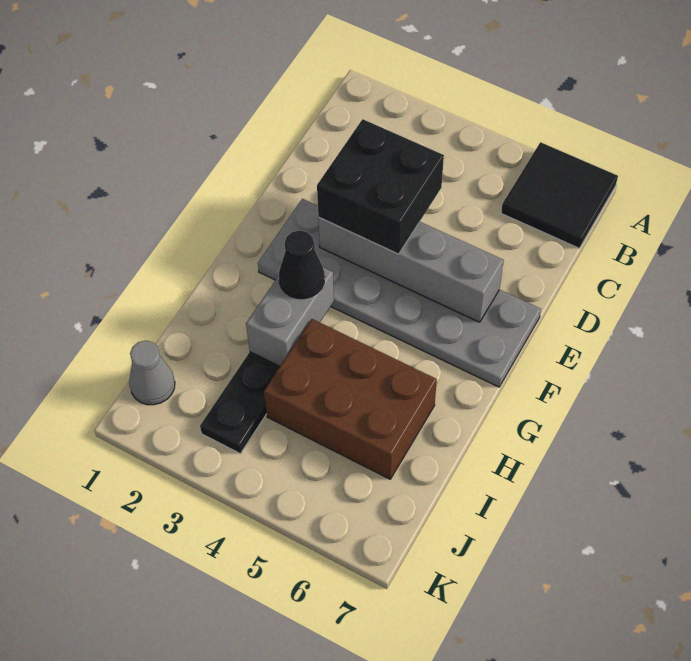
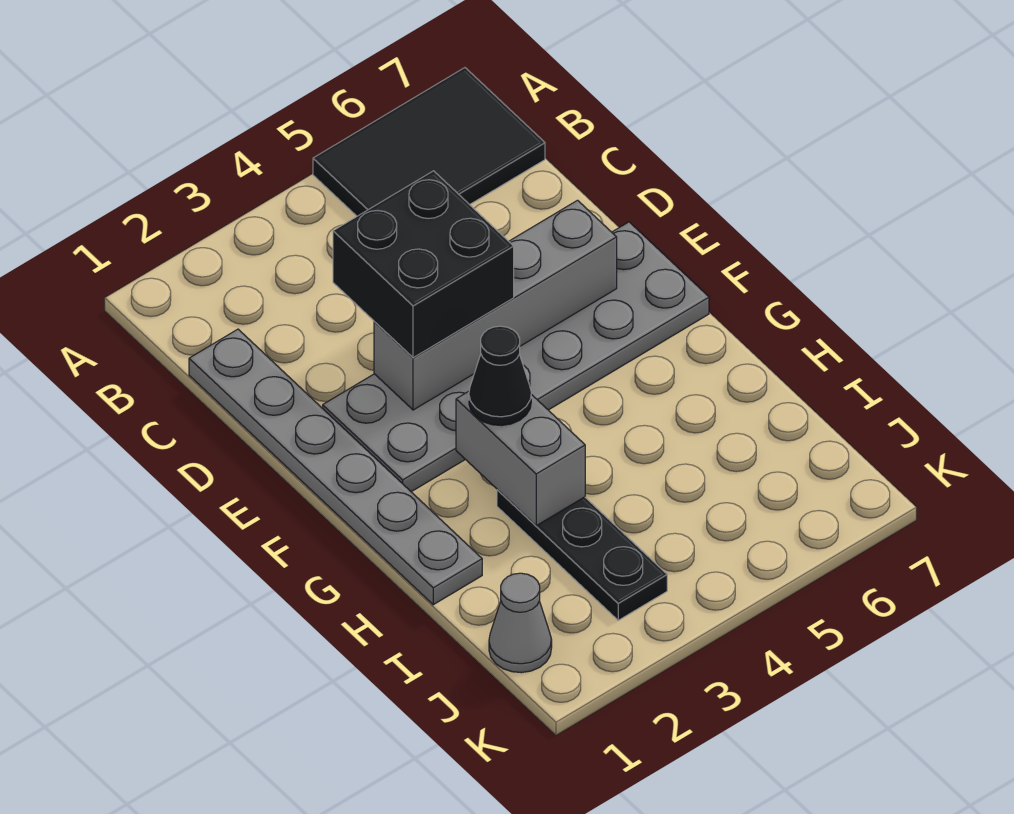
black tile A6:B7 level 1 -> black tile A5:B7 level 1
none -> grey plate C1:H1 level 1
brown brick H4:I6 level 1 -> none

